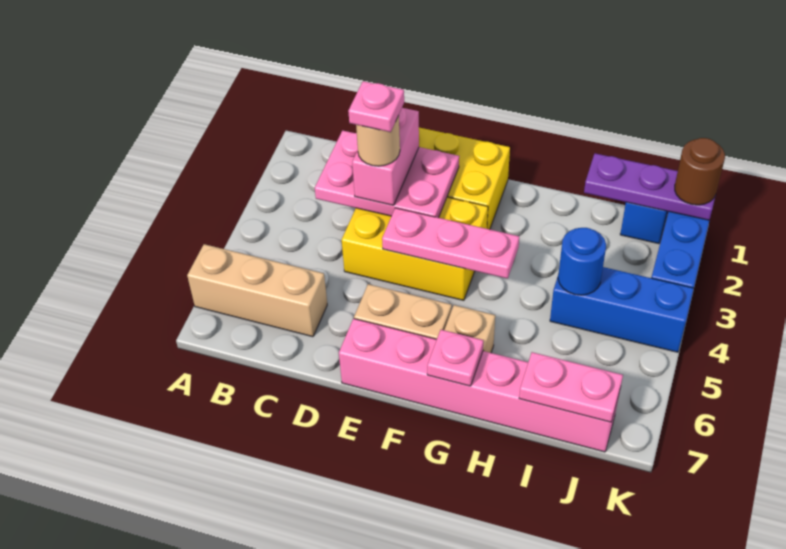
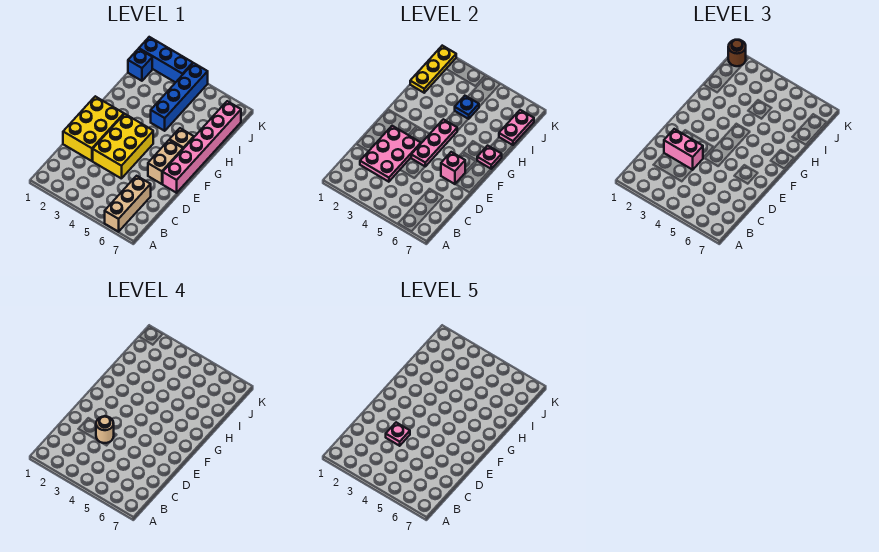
none -> pink brick E6 level 2
purple plate I1:K1 level 2 -> yellow plate I1:K1 level 2
blue brick I4:K4 level 1 -> blue brick H4:K4 level 1
blue round brick I4 level 2 -> blue plate I4 level 2

